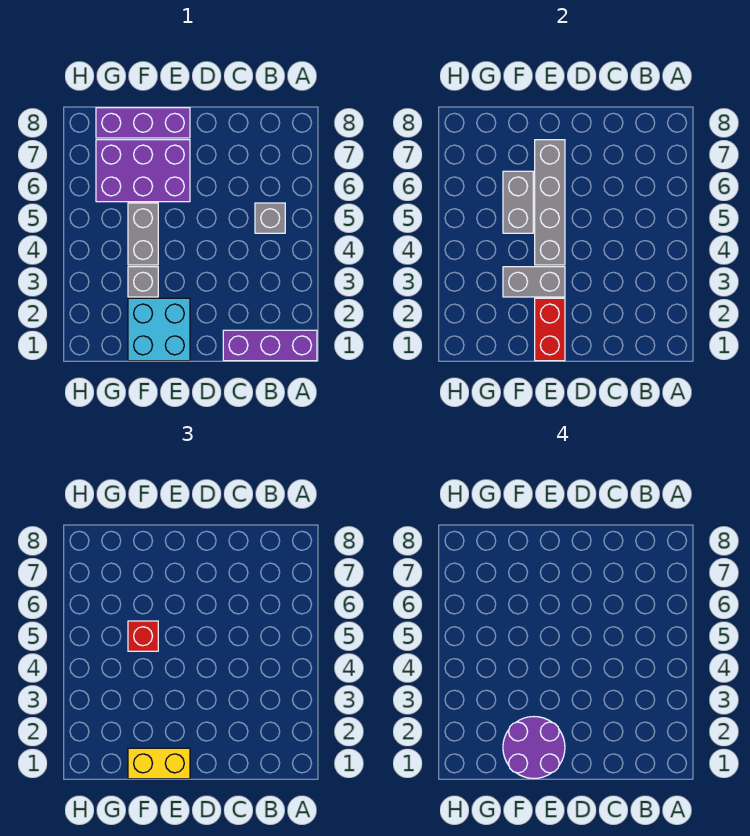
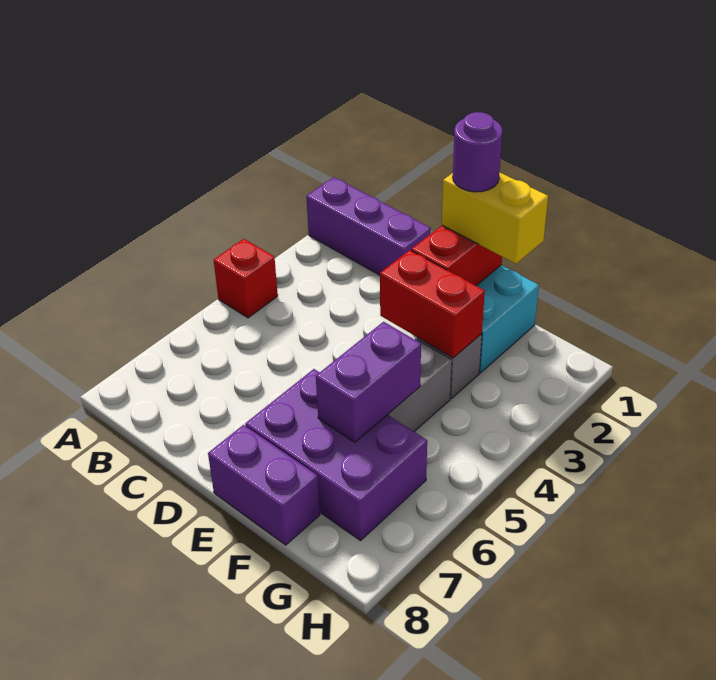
grey brick B5 level 1 -> none
purple round brick E1:F2 level 4 -> purple round brick E1 level 4
grey brick E3:F3 level 2 -> red brick E3:F3 level 2
grey brick E4:E7 level 2 -> none
purple brick E8:G8 level 1 -> purple brick E8:F8 level 1
grey brick F5:F6 level 2 -> purple brick F5:F6 level 2
red brick F5 level 3 -> red brick A4 level 1

